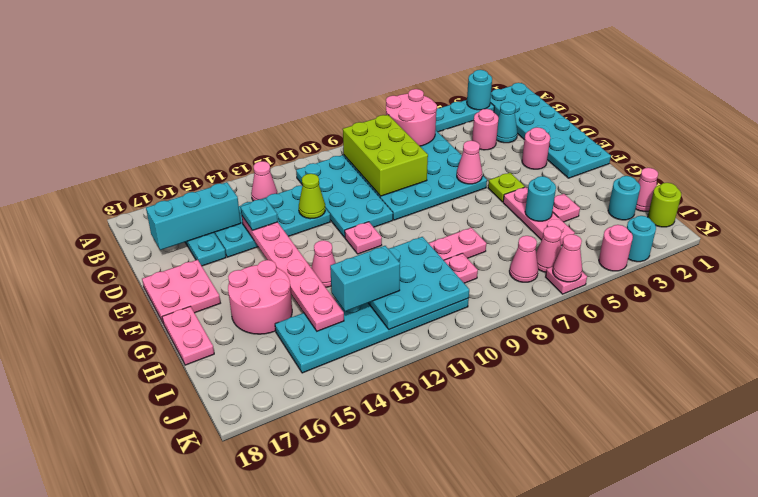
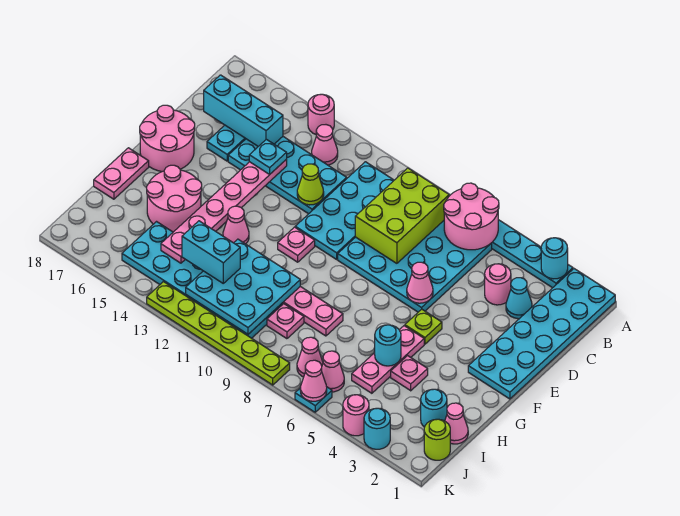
pink round brick E3 level 1 -> pink round brick A14 level 1
pink plate E17:F18 level 1 -> pink round brick E17:F18 level 1
pink plate K6 level 1 -> cyan plate K6 level 1
none -> lime plate K8:K13 level 1

